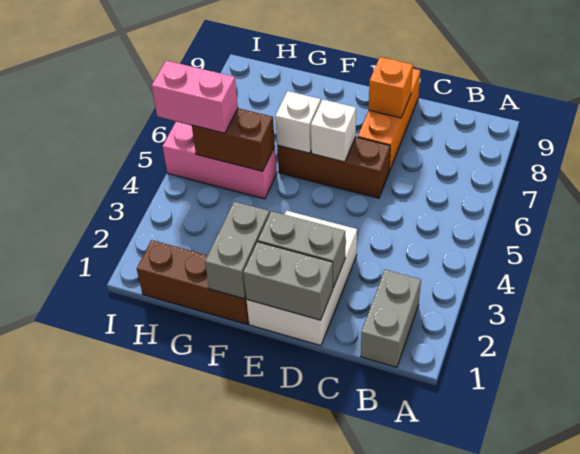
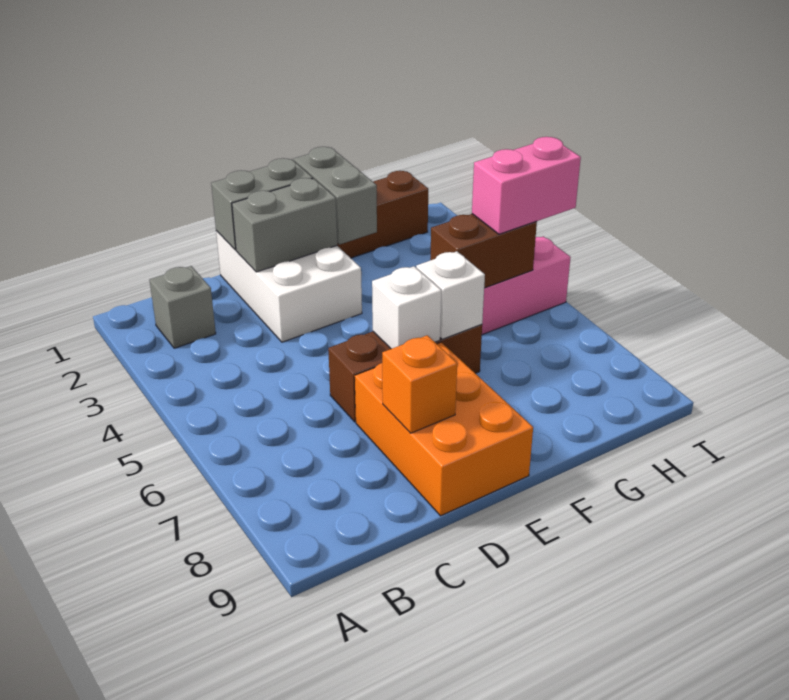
grey brick B1:B2 level 1 -> grey brick B2 level 1
orange brick D7:D9 level 1 -> orange brick D7:E9 level 1

